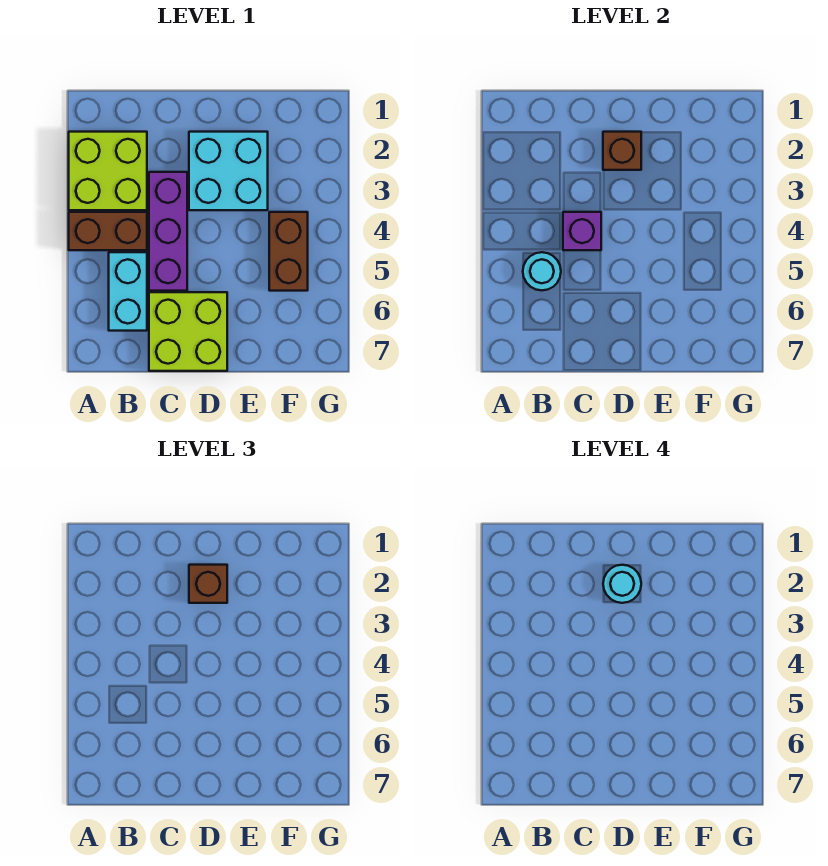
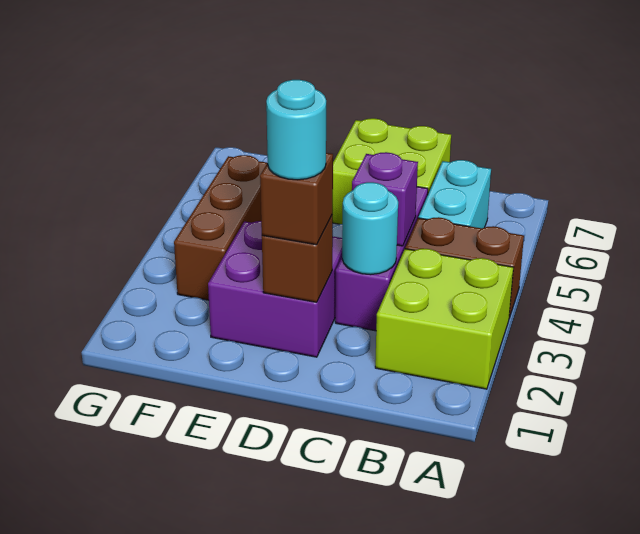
cyan round brick B5 level 2 -> cyan round brick C3 level 2
cyan brick D2:E3 level 1 -> purple brick D2:E3 level 1
brown brick F4:F5 level 1 -> brown brick F3:F5 level 1

